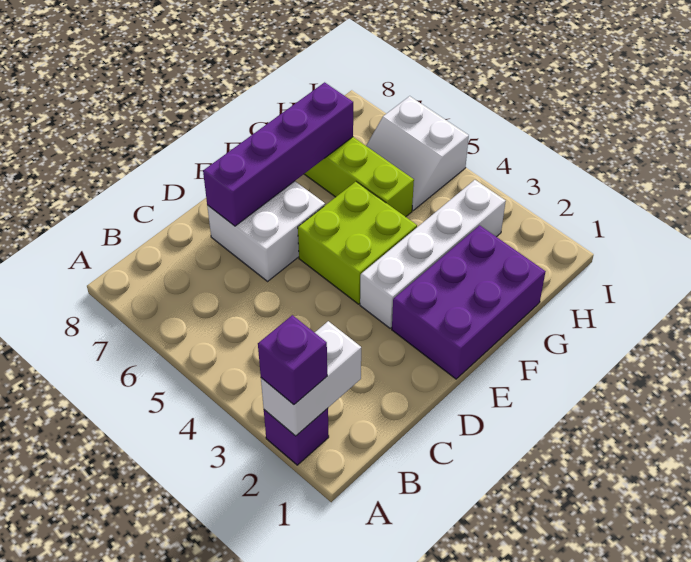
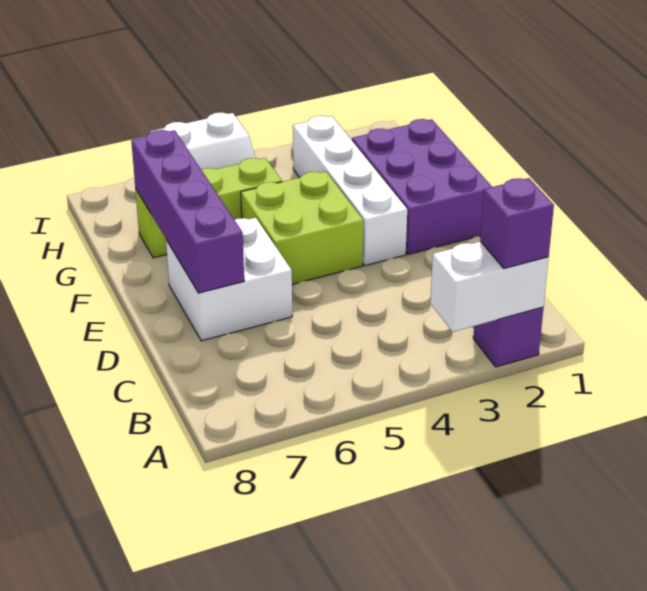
white brick A2:B2 level 2 -> white brick A2:A3 level 2

